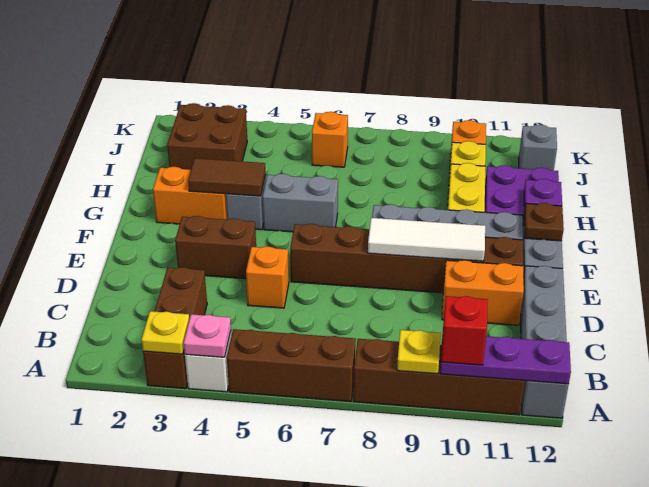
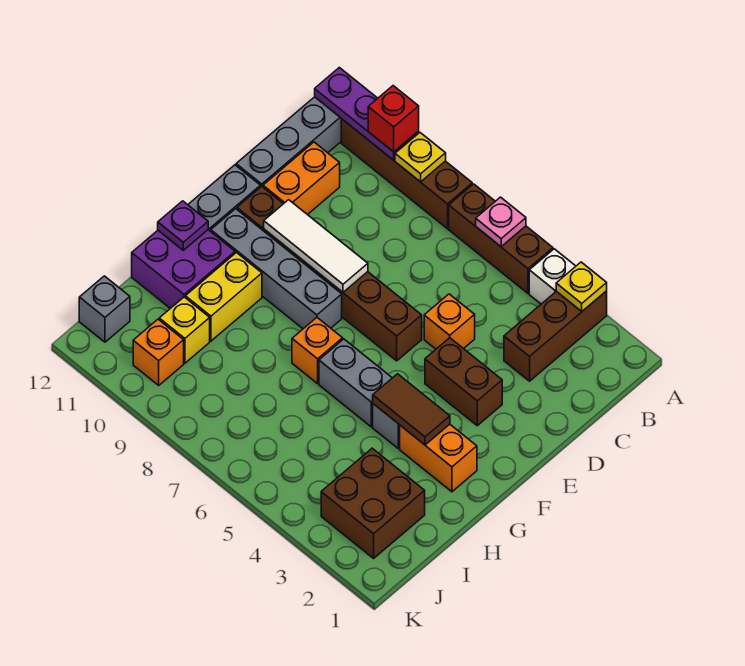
pink plate A4 level 2 -> pink plate A6 level 2
orange brick D10:D11 level 1 -> orange brick C11:D11 level 1
brown plate F12 level 2 -> none
orange brick J6 level 1 -> orange brick G7 level 1

